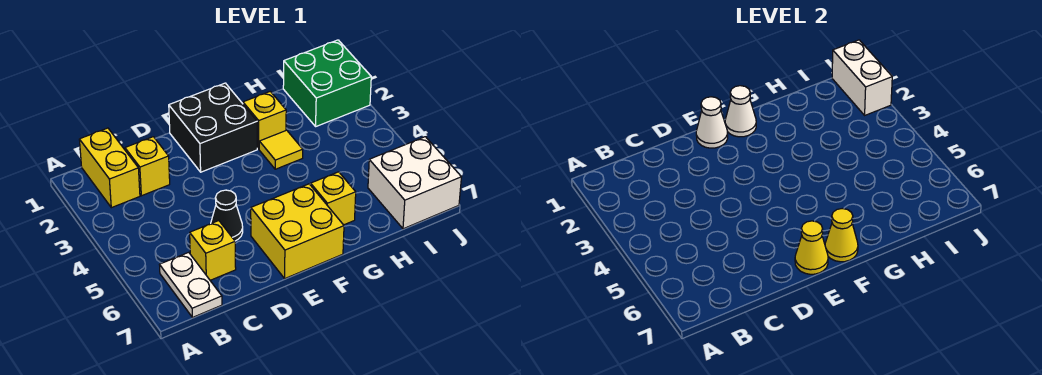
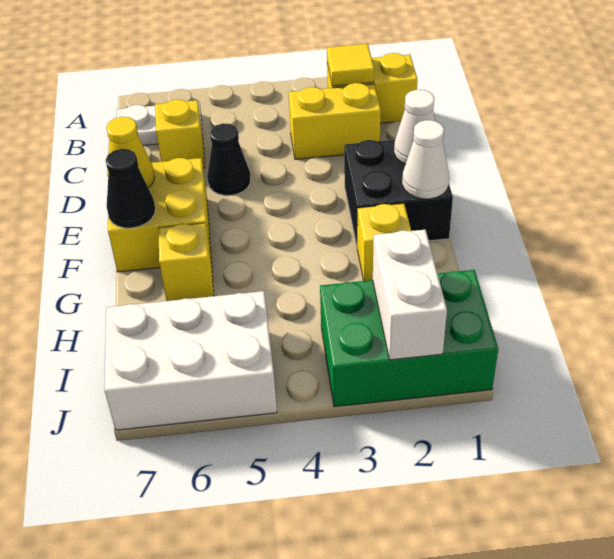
yellow brick C2 level 1 -> yellow brick C2:C3 level 1
yellow cone F7 level 2 -> black cone F7 level 2
yellow tile G3 level 1 -> yellow tile B2 level 2
green brick I1:J2 level 1 -> green brick I1:J3 level 1
white brick I6:J7 level 1 -> white brick I5:J7 level 1
white brick J1:J2 level 2 -> white brick I2:J2 level 2

